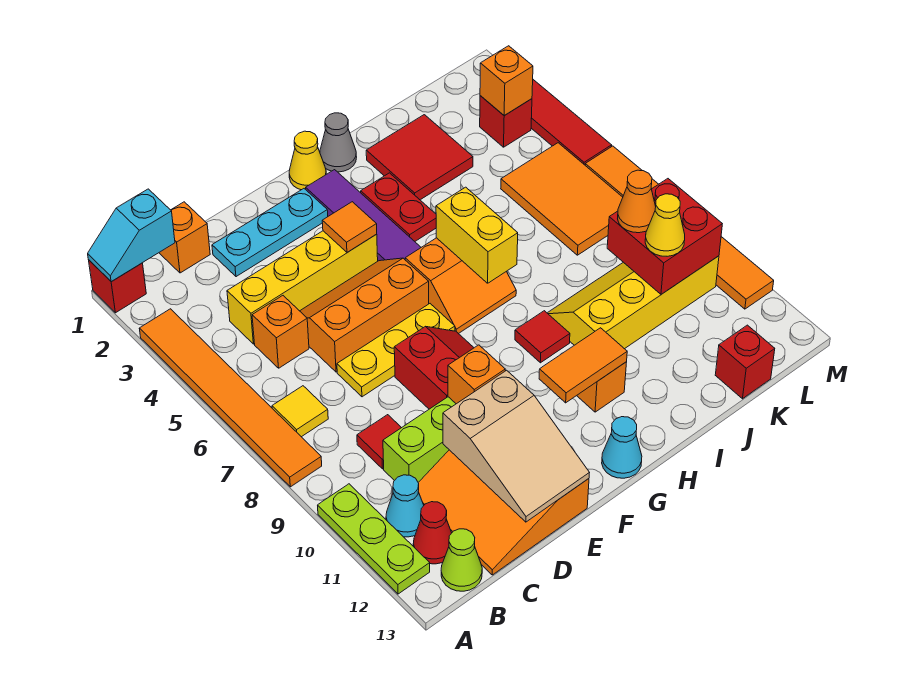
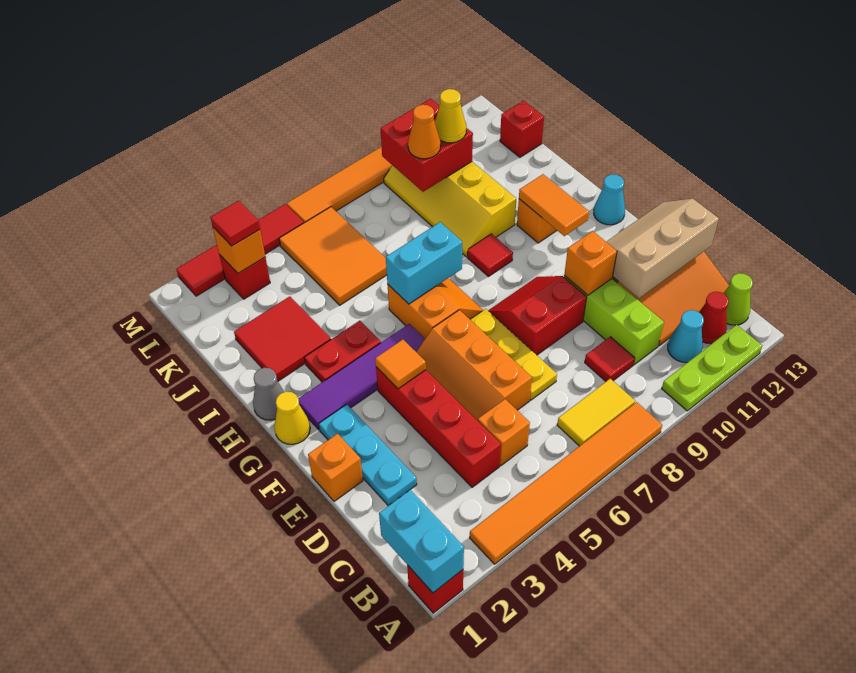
cyan slope A1:B1 level 2 top B -> cyan brick A1:B1 level 2
yellow tile B7 level 1 -> yellow tile B7:B8 level 1
orange brick C1 level 1 -> orange brick E1 level 1
yellow brick C4:F4 level 1 -> red brick C4:F4 level 1
tan slope D11:E13 level 2 top 11 -> tan slope D11:E13 level 2 top D
yellow brick H6:H7 level 2 -> cyan brick H6:H7 level 2
orange tile K5:L7 level 1 -> orange tile J5:L6 level 1
none -> red tile L3 level 3

